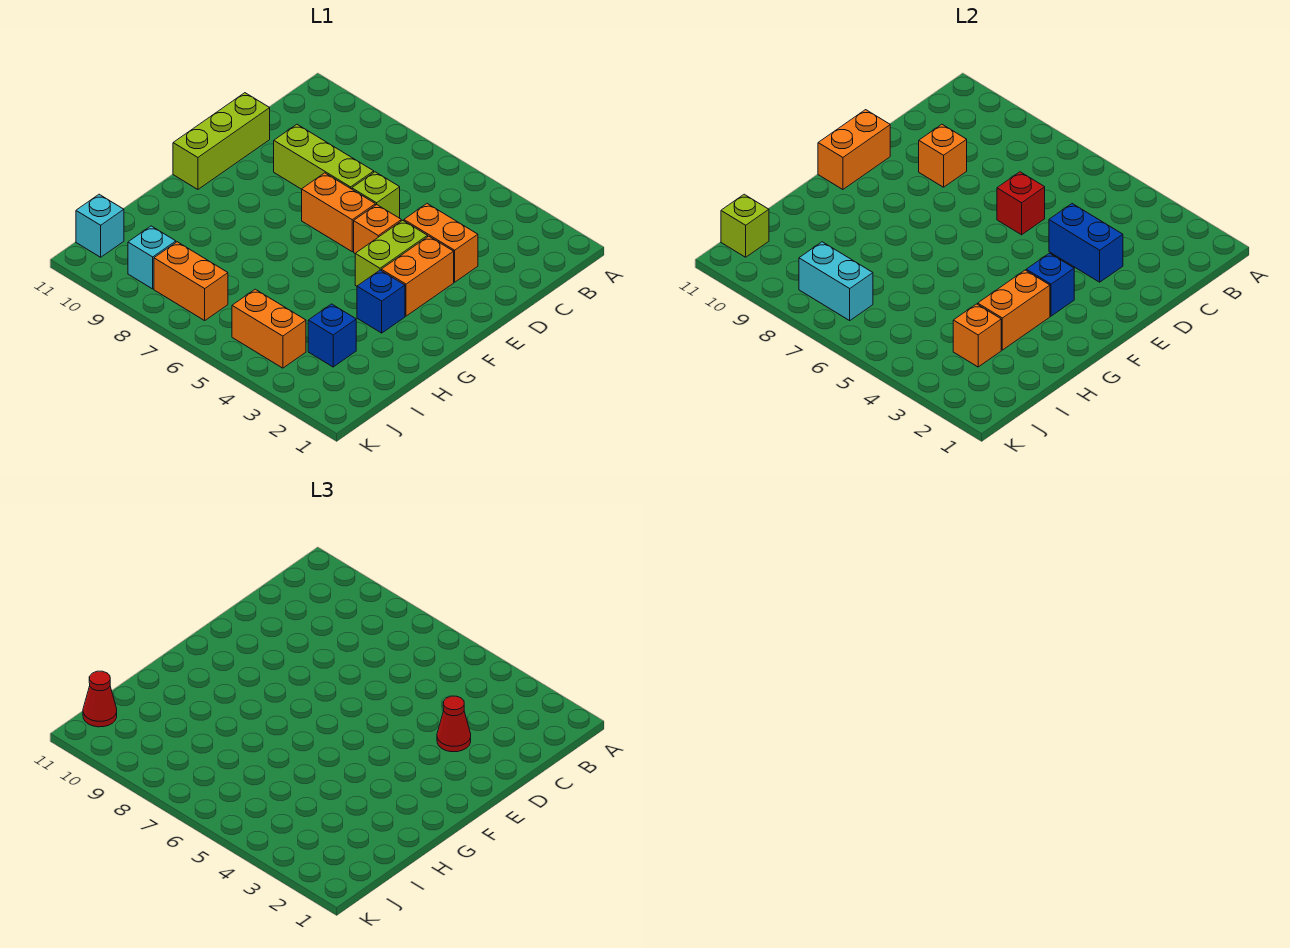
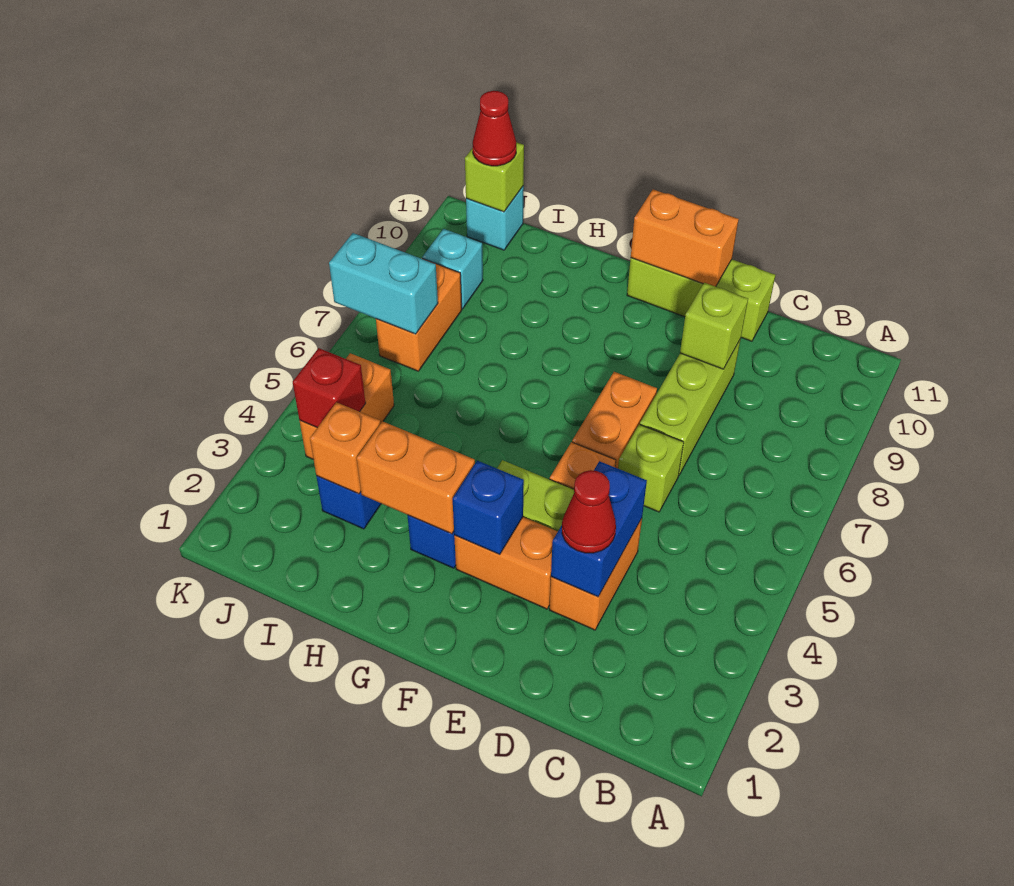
red brick D6 level 2 -> red brick J4 level 2
orange brick D9 level 2 -> lime brick D9 level 2
cyan brick J7:J8 level 2 -> cyan brick J7:K7 level 2

